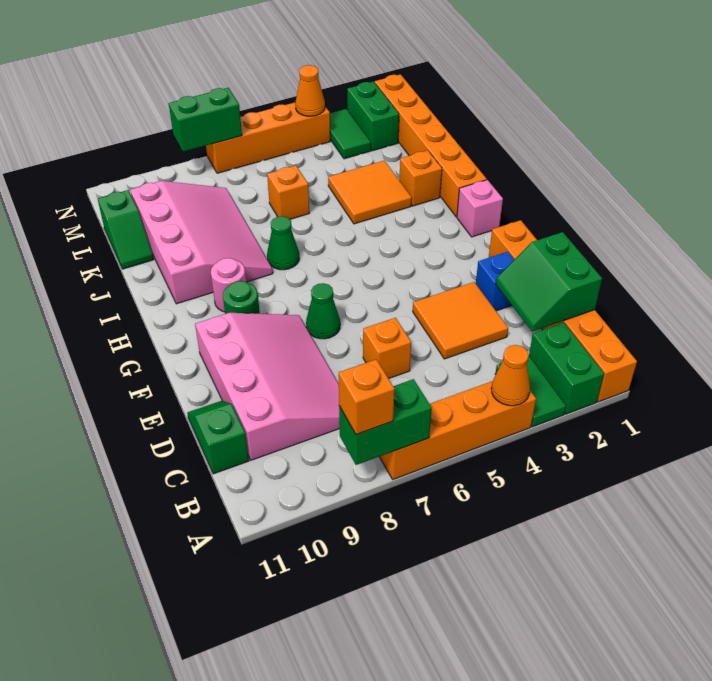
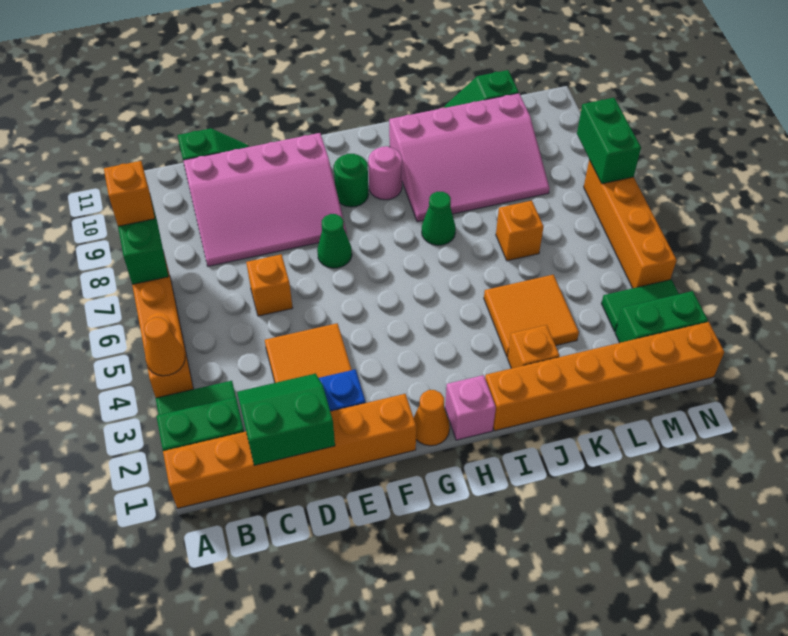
orange cone N4 level 2 -> orange cone G1 level 1

